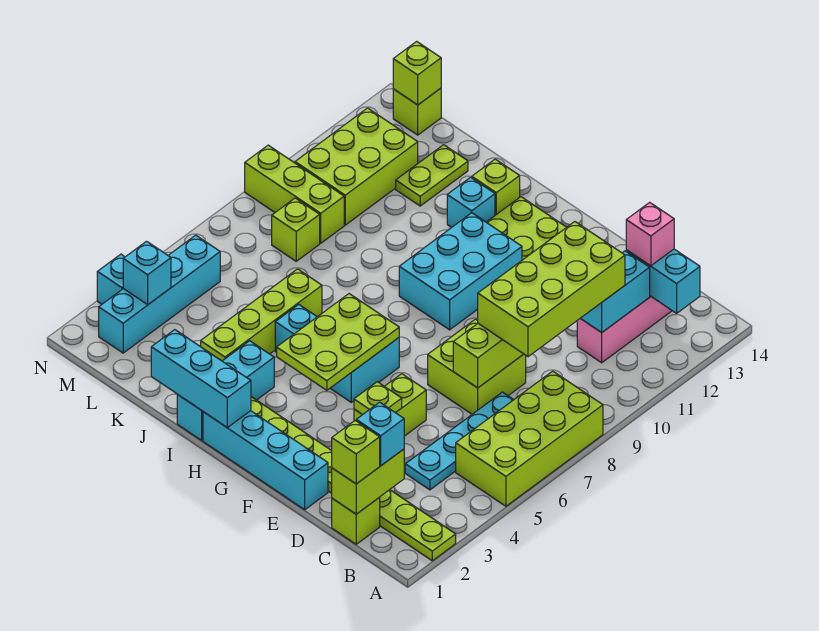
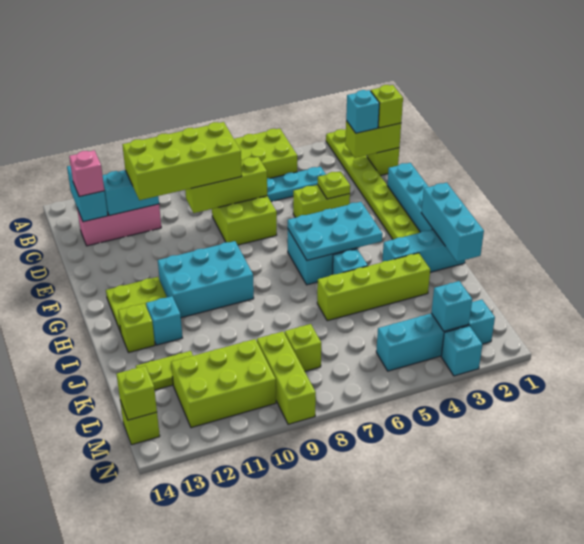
lime plate G4:H6 level 2 -> cyan plate G4:H6 level 2

